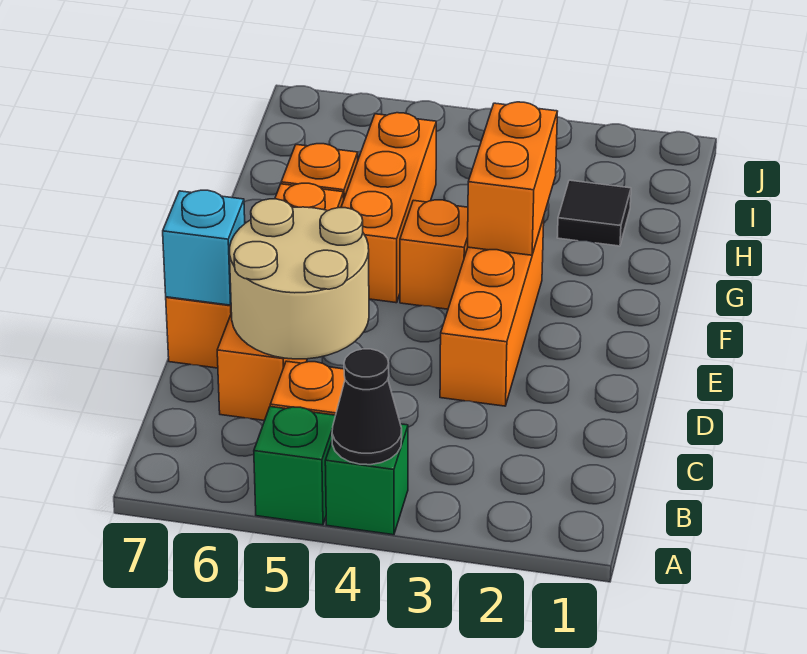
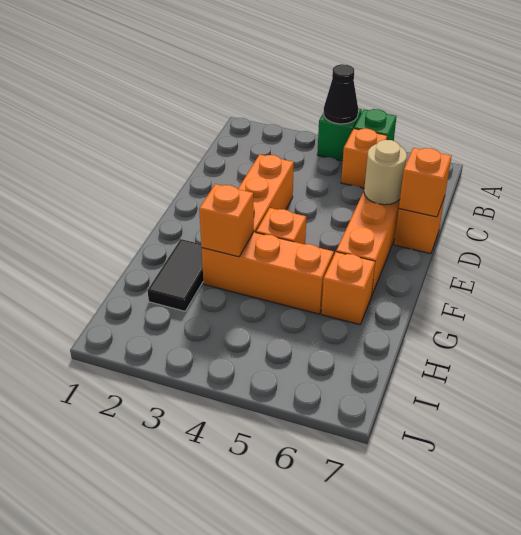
tan round brick C5:D6 level 2 -> tan round brick D6 level 2
cyan brick D7 level 2 -> orange brick D7 level 2
orange brick F3:G3 level 2 -> orange brick G3 level 2
orange brick F5:H5 level 1 -> orange brick G3:G5 level 1
black tile H2 level 1 -> black tile G2:H2 level 1

